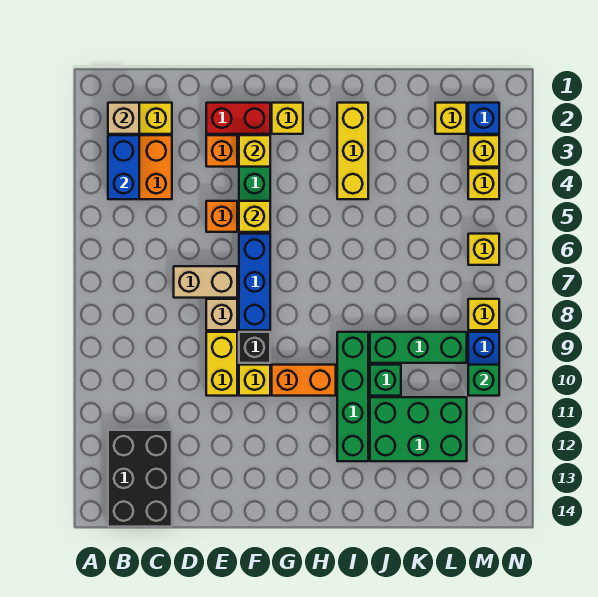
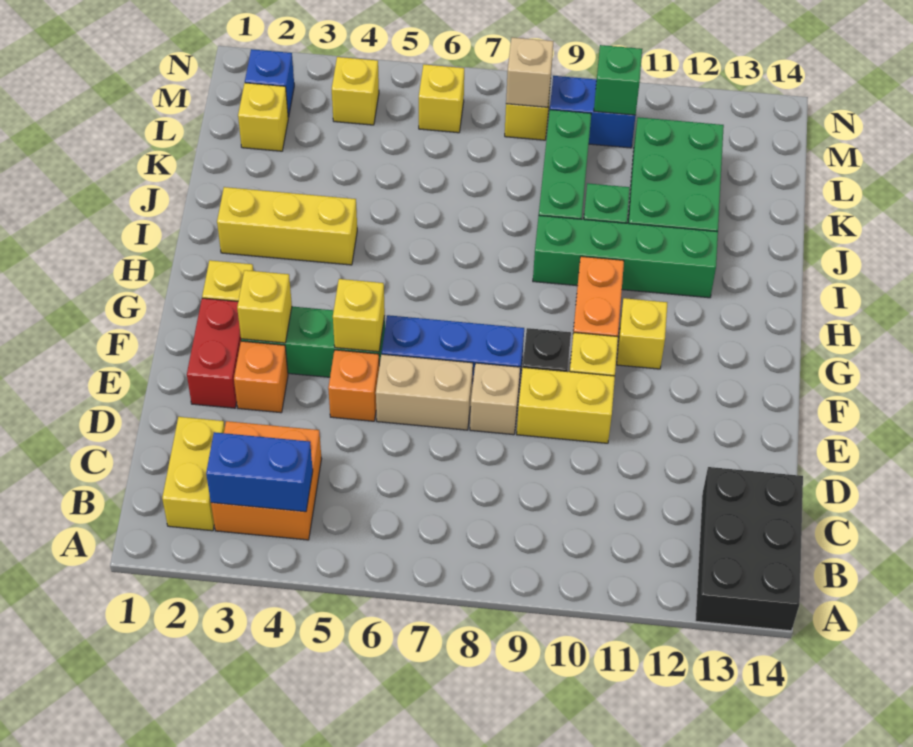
tan brick B2 level 2 -> tan brick M8 level 2
black brick B12:C14 level 1 -> black brick A13:C14 level 1
tan brick D7:E7 level 1 -> tan brick E6:E7 level 1
yellow brick M3 level 1 -> yellow brick G11 level 1

